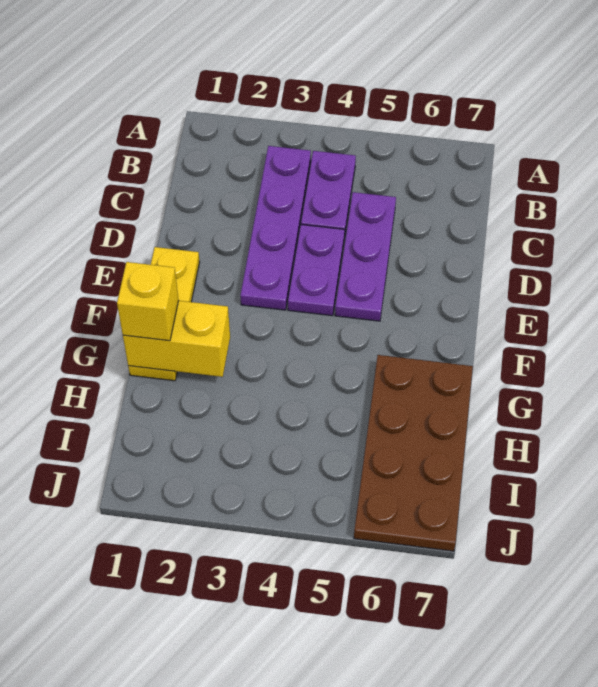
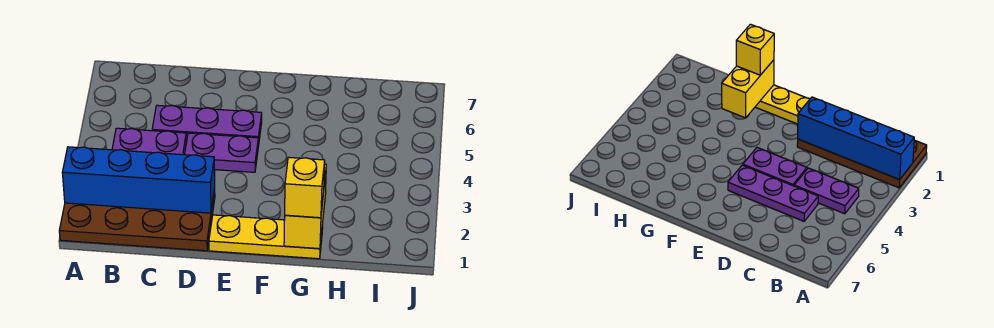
none -> blue brick A2:D2 level 2
purple plate B3:E3 level 1 -> none
brown plate G6:J7 level 1 -> brown plate A1:D2 level 1

